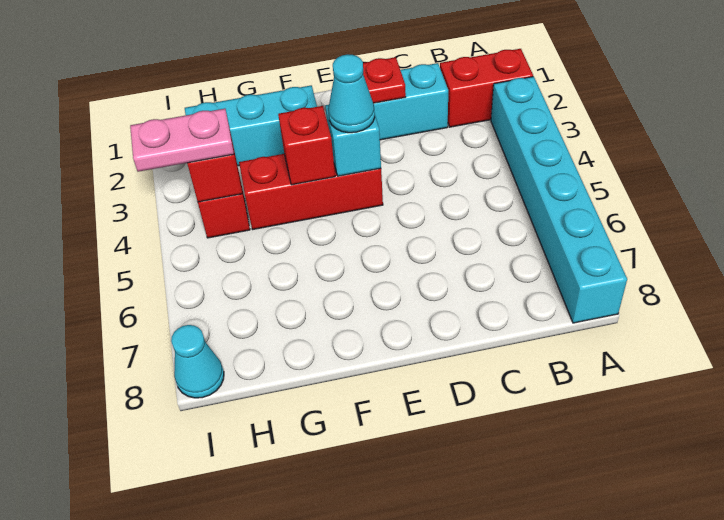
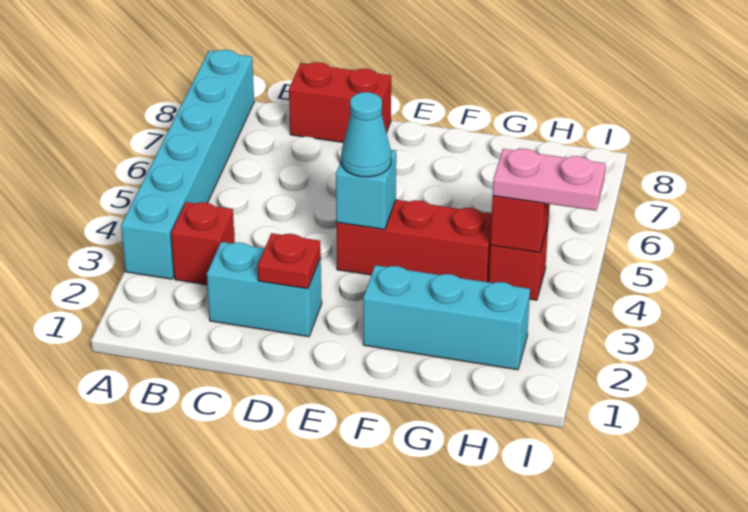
red brick A2:B2 level 1 -> red brick C8:D8 level 1
red brick F4 level 2 -> red brick B3 level 1
cyan cone I8 level 1 -> none

